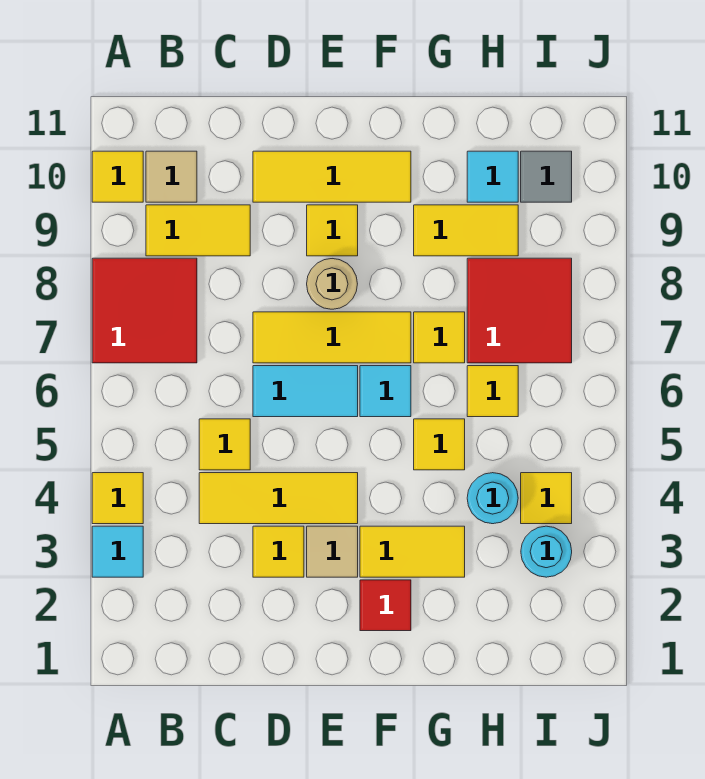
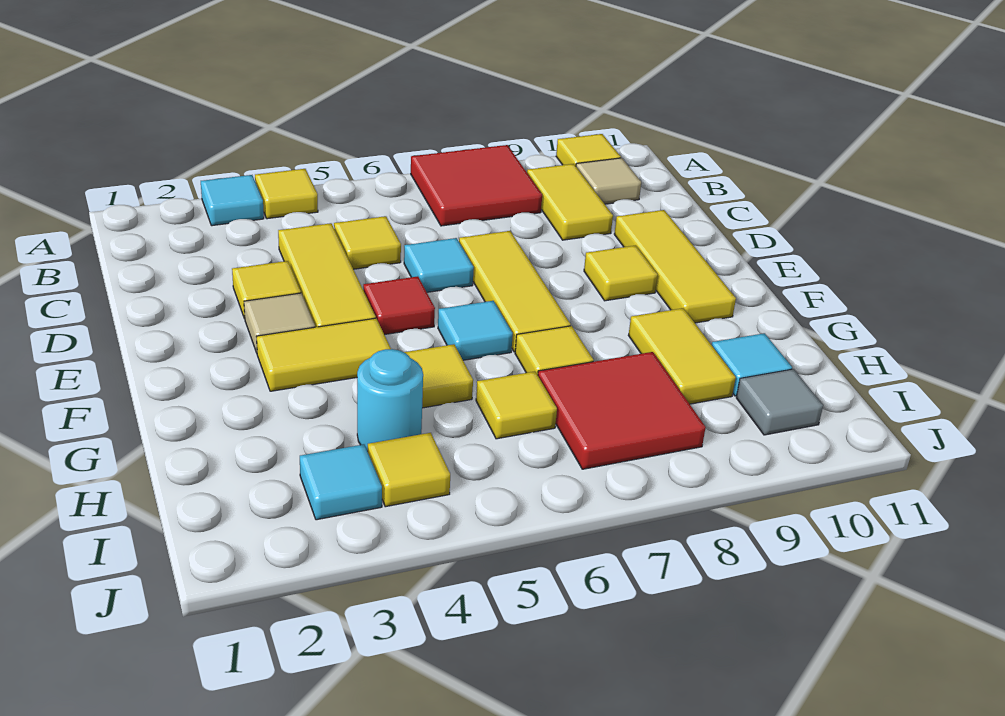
cyan tile D6:E6 level 1 -> cyan tile D6 level 1
tan round brick E8 level 1 -> none
red tile F2 level 1 -> red tile E5 level 1
yellow tile F3:G3 level 1 -> yellow tile F3:F4 level 1
cyan round brick I3 level 1 -> cyan tile I3 level 1

